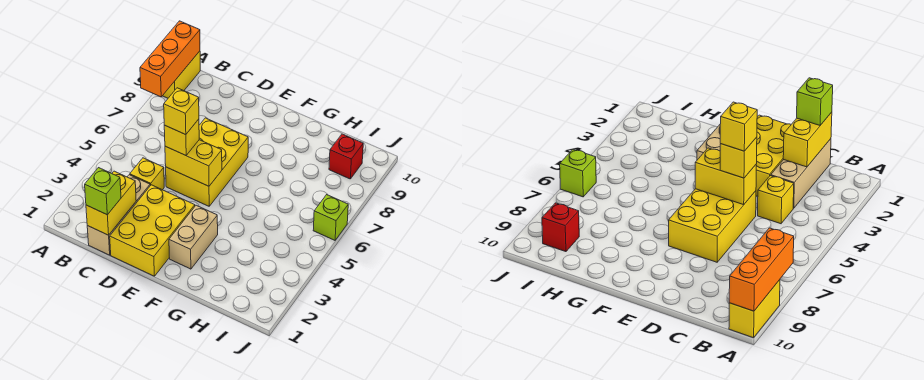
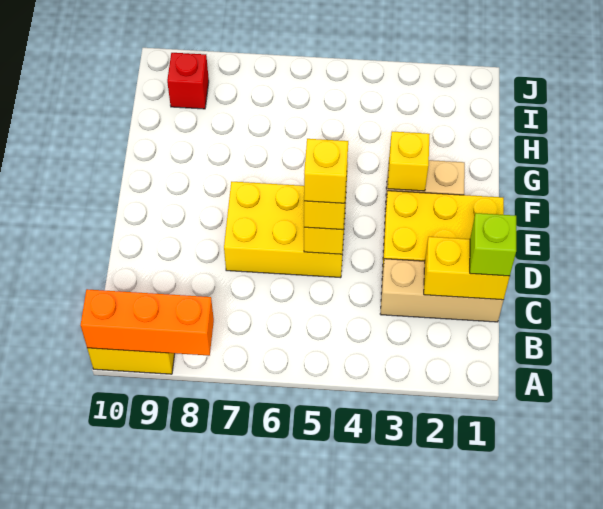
yellow brick C4 level 1 -> yellow brick F3 level 2
lime brick J6 level 1 -> none

